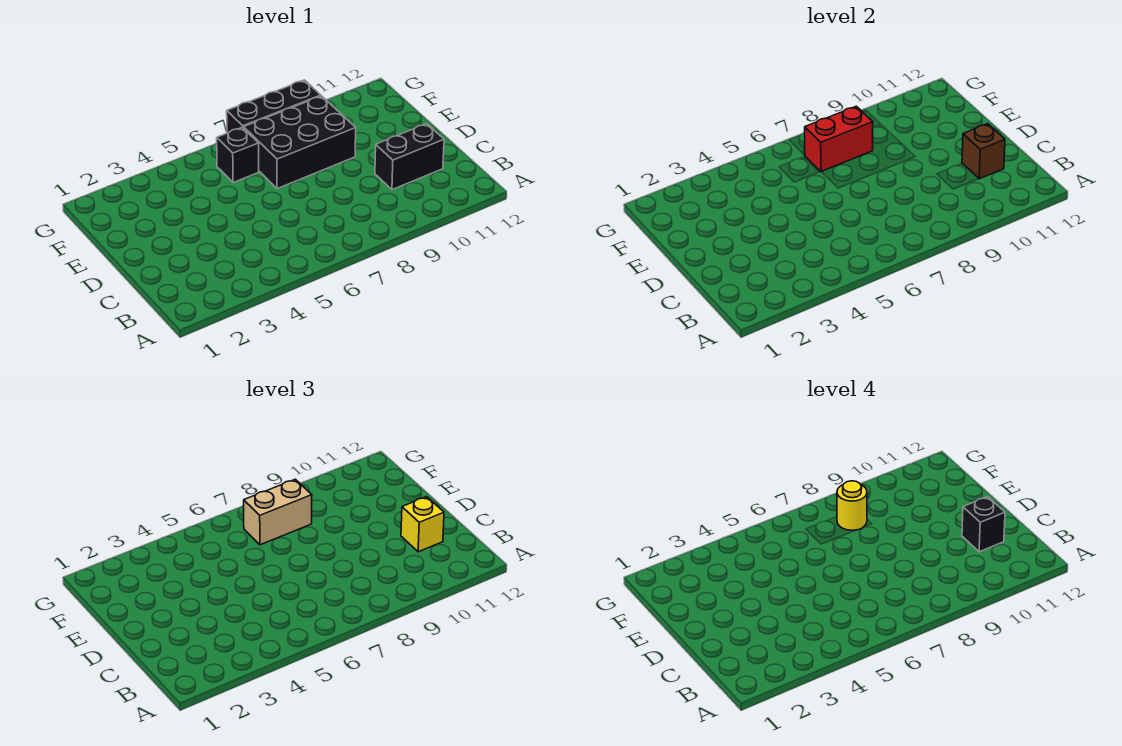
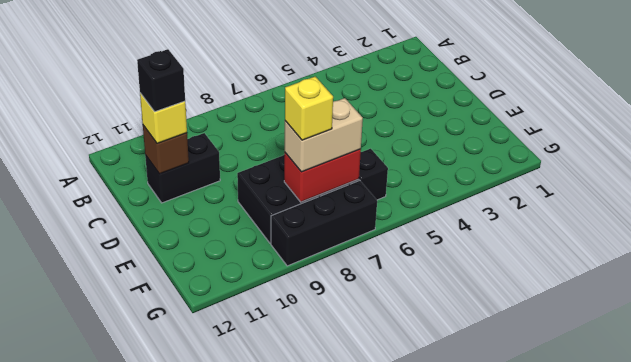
yellow round brick F8 level 4 -> yellow brick F8 level 4

